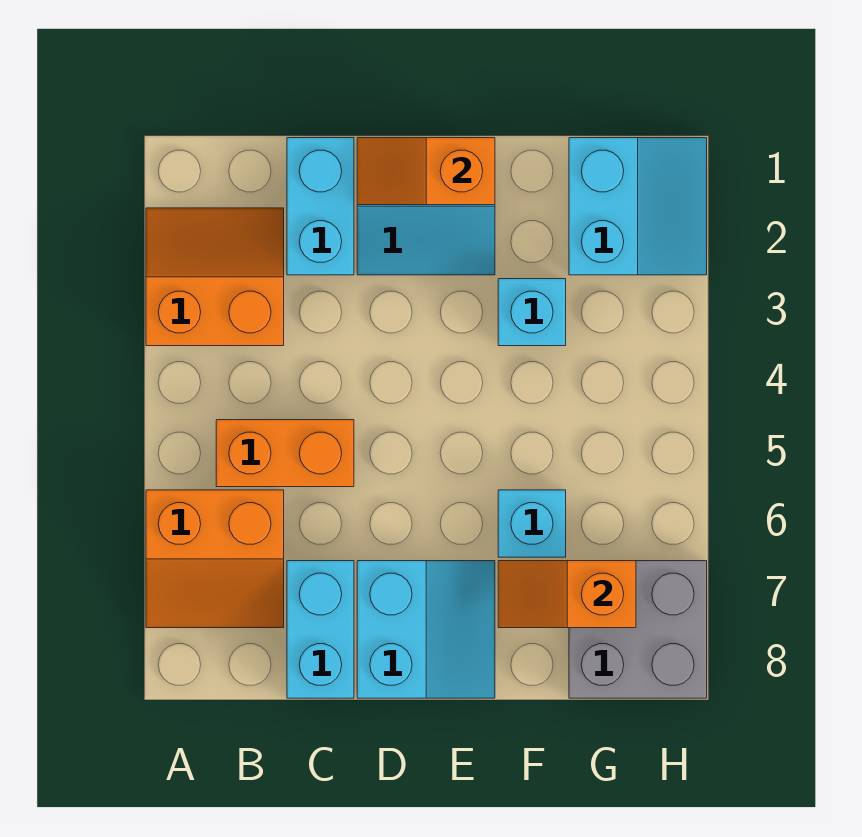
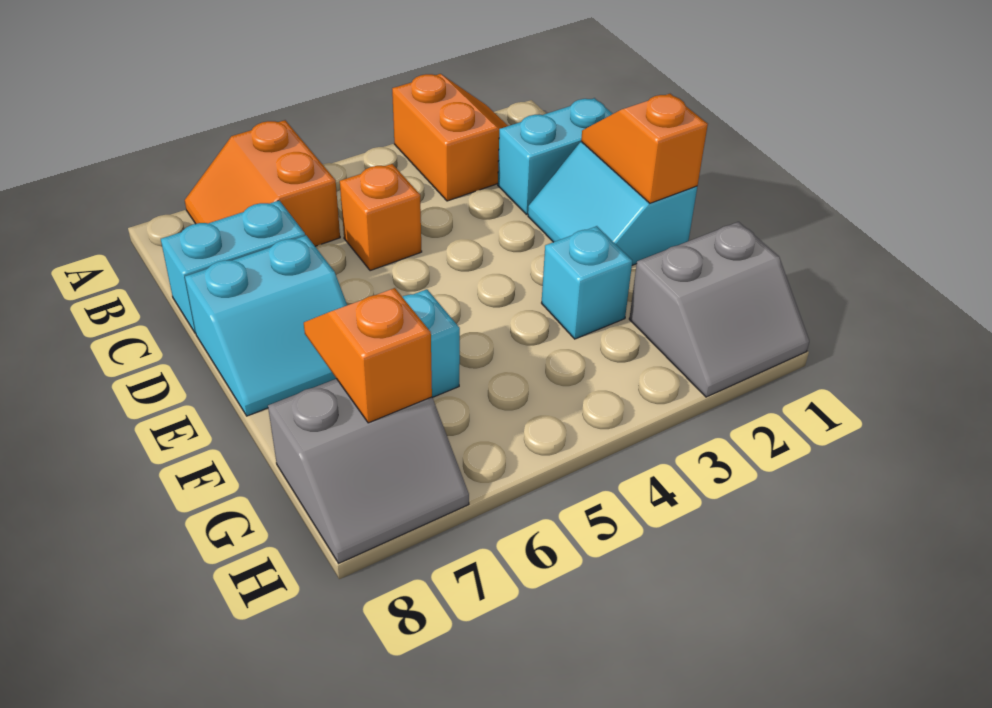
orange brick B5:C5 level 1 -> orange brick C5 level 1
cyan slope G1:H2 level 1 top G -> grey slope G1:H2 level 1 top G
grey brick G7:H8 level 1 -> grey slope G7:H8 level 1 top G

